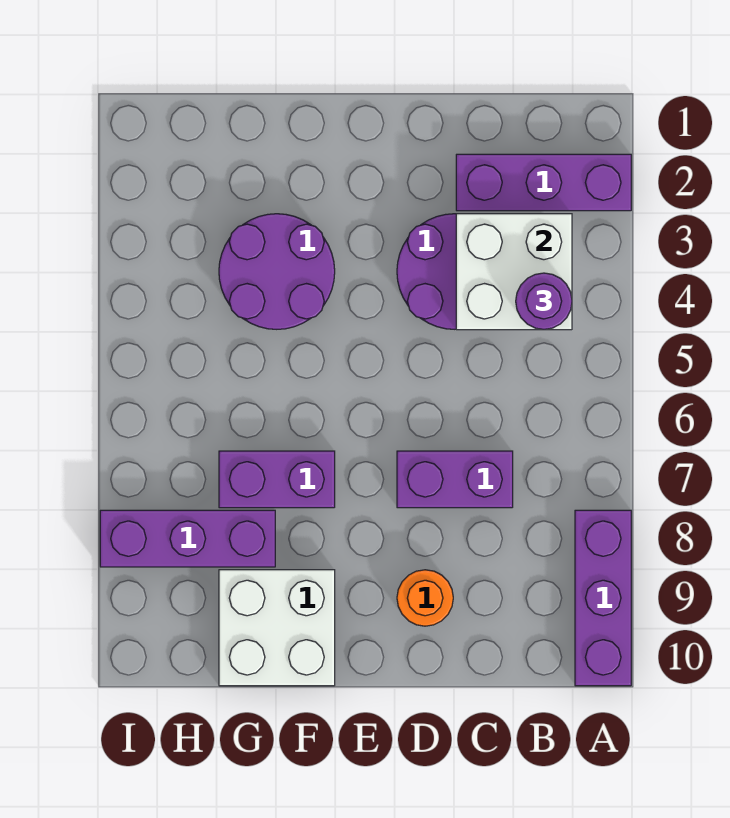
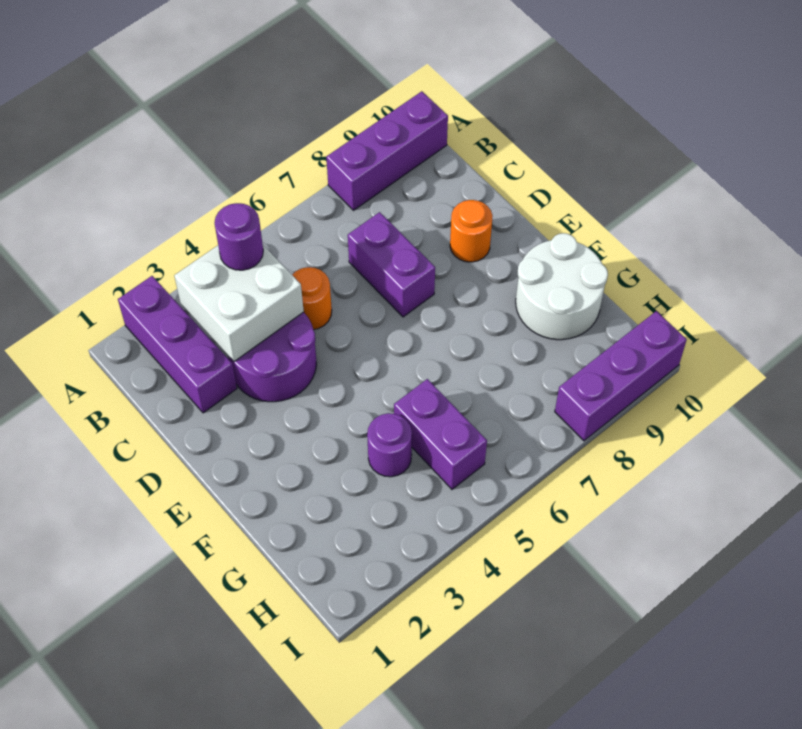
none -> orange round brick C5 level 1
purple round brick F3:G4 level 1 -> purple round brick G4 level 1
purple brick F7:G7 level 1 -> purple brick G5:H5 level 1
white brick F9:G10 level 1 -> white round brick F9:G10 level 1
purple brick G8:I8 level 1 -> purple brick I8:I10 level 1

